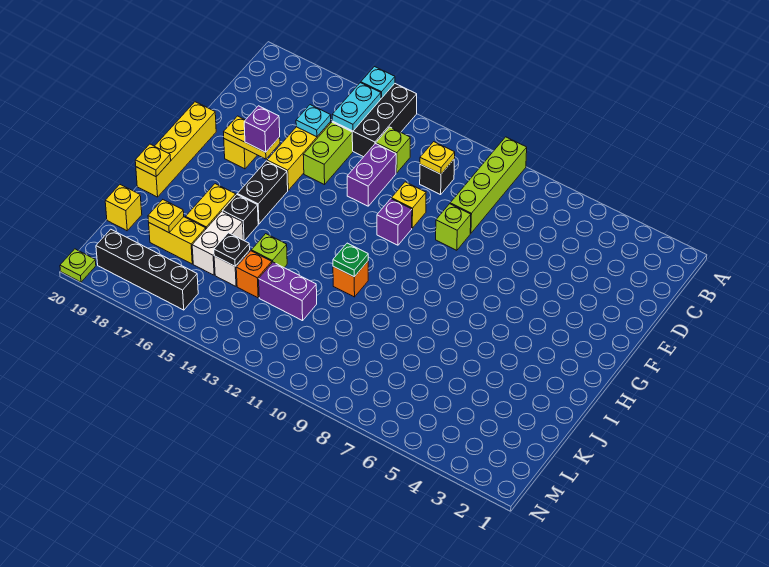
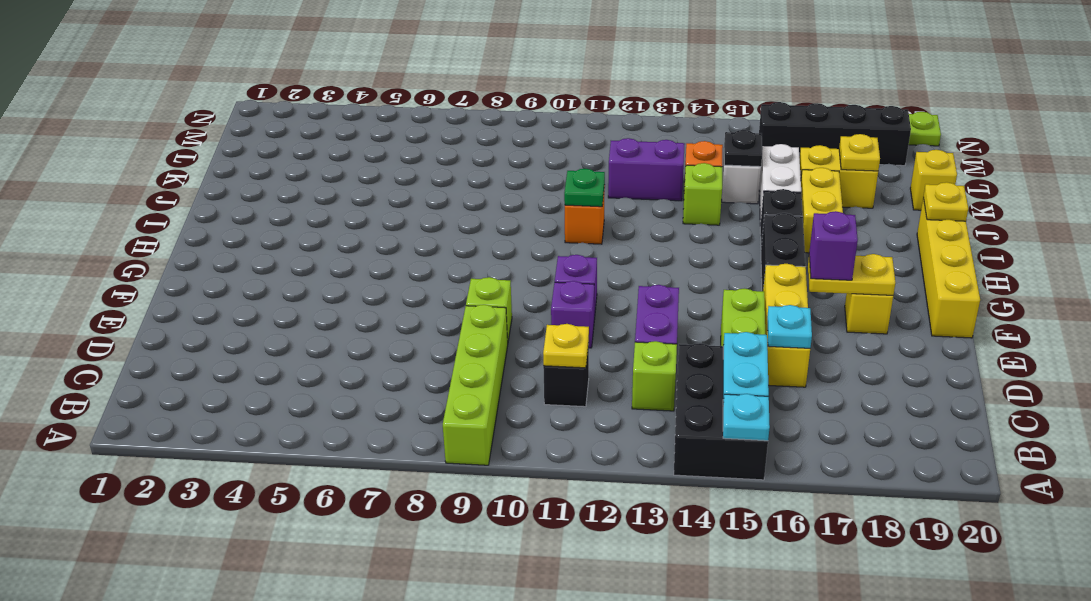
yellow brick E11 level 1 -> purple brick E11 level 1

